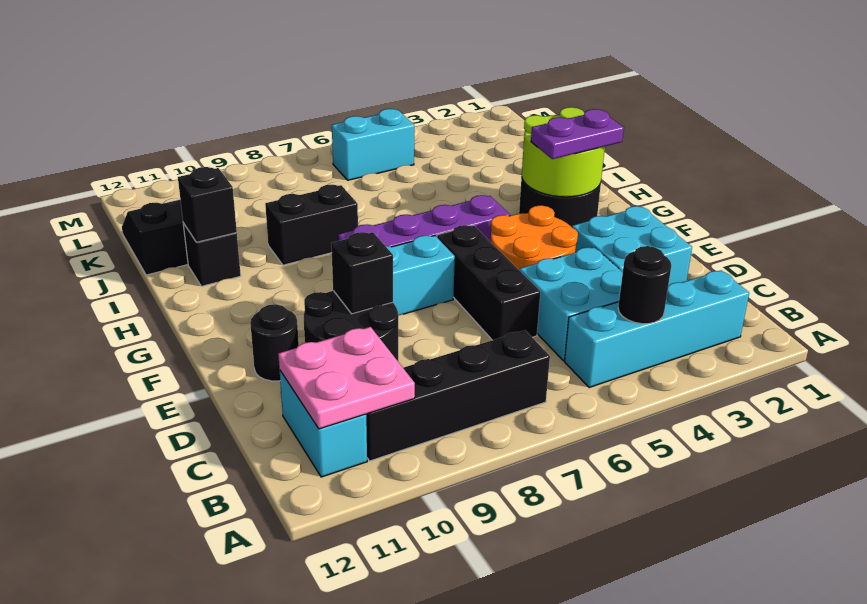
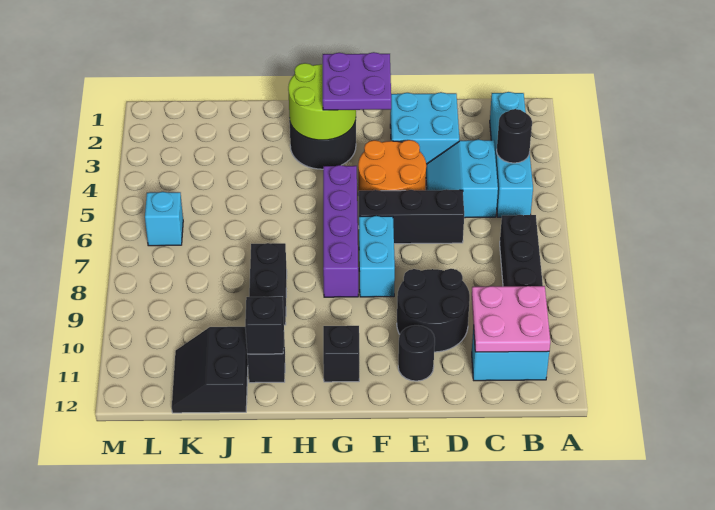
cyan brick C4:D5 level 1 -> cyan slope C4:D5 level 1 top C
black brick E9 level 2 -> black brick G11 level 1
purple plate G2:G3 level 3 -> purple plate F2:G3 level 3
cyan brick L5:L6 level 1 -> cyan brick L6 level 1

